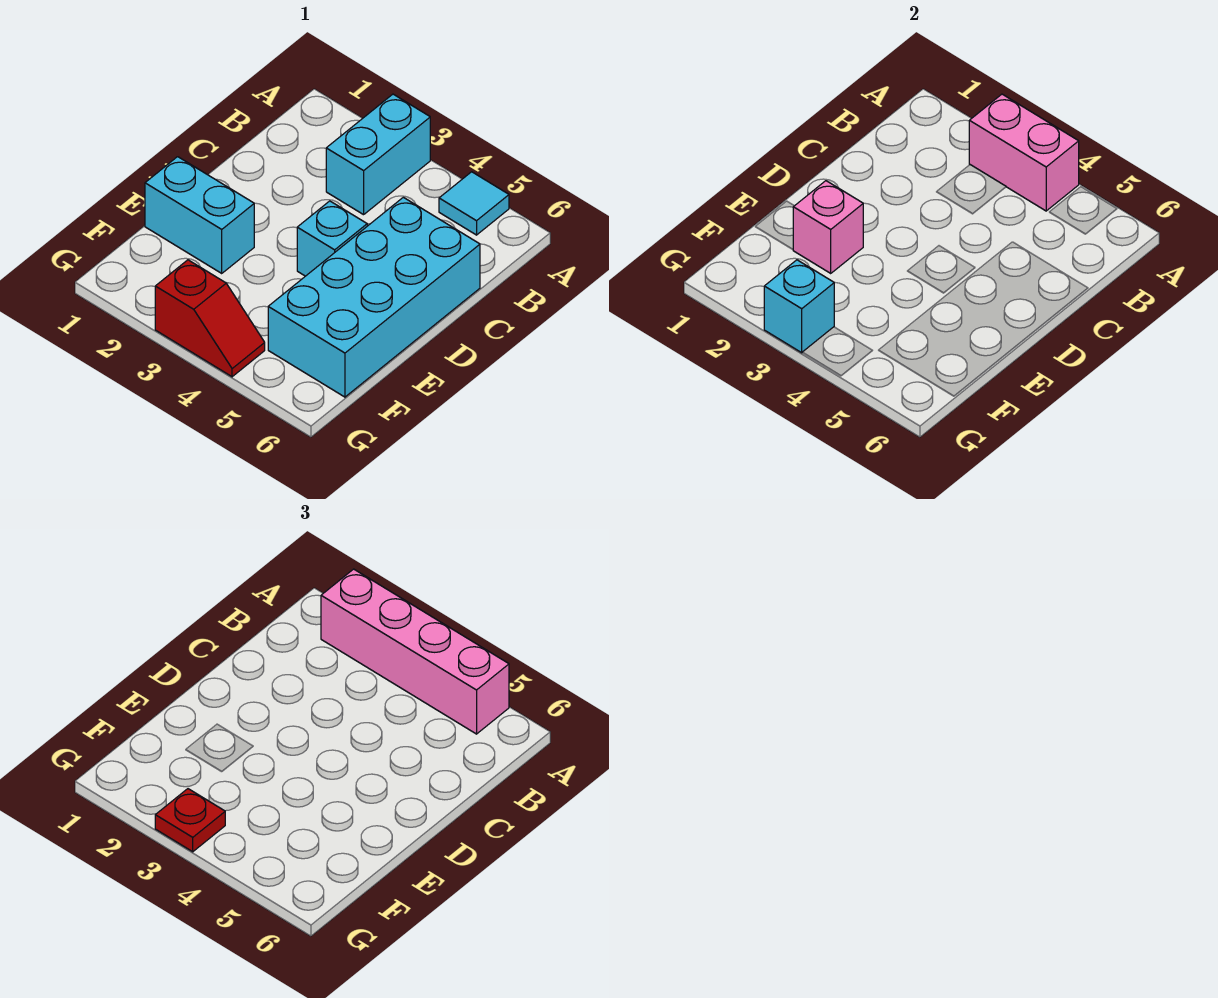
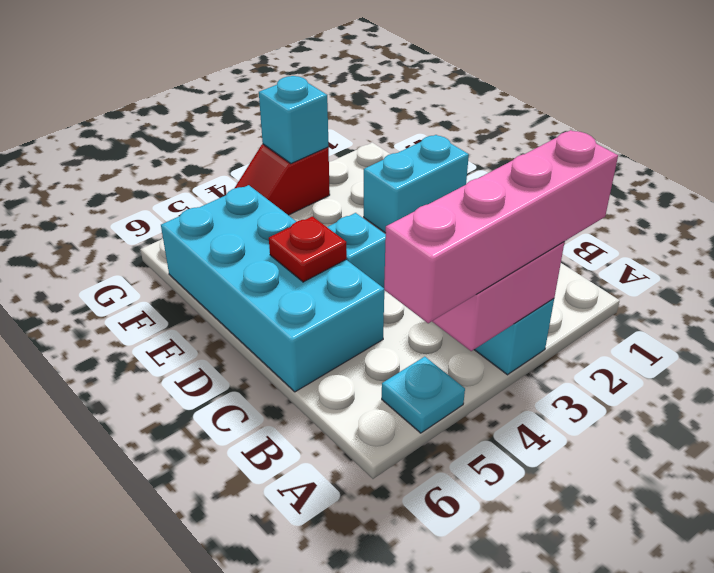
cyan tile A5 level 1 -> cyan plate A5 level 1
pink brick E2 level 2 -> none
red plate G3 level 3 -> red plate D5 level 2

